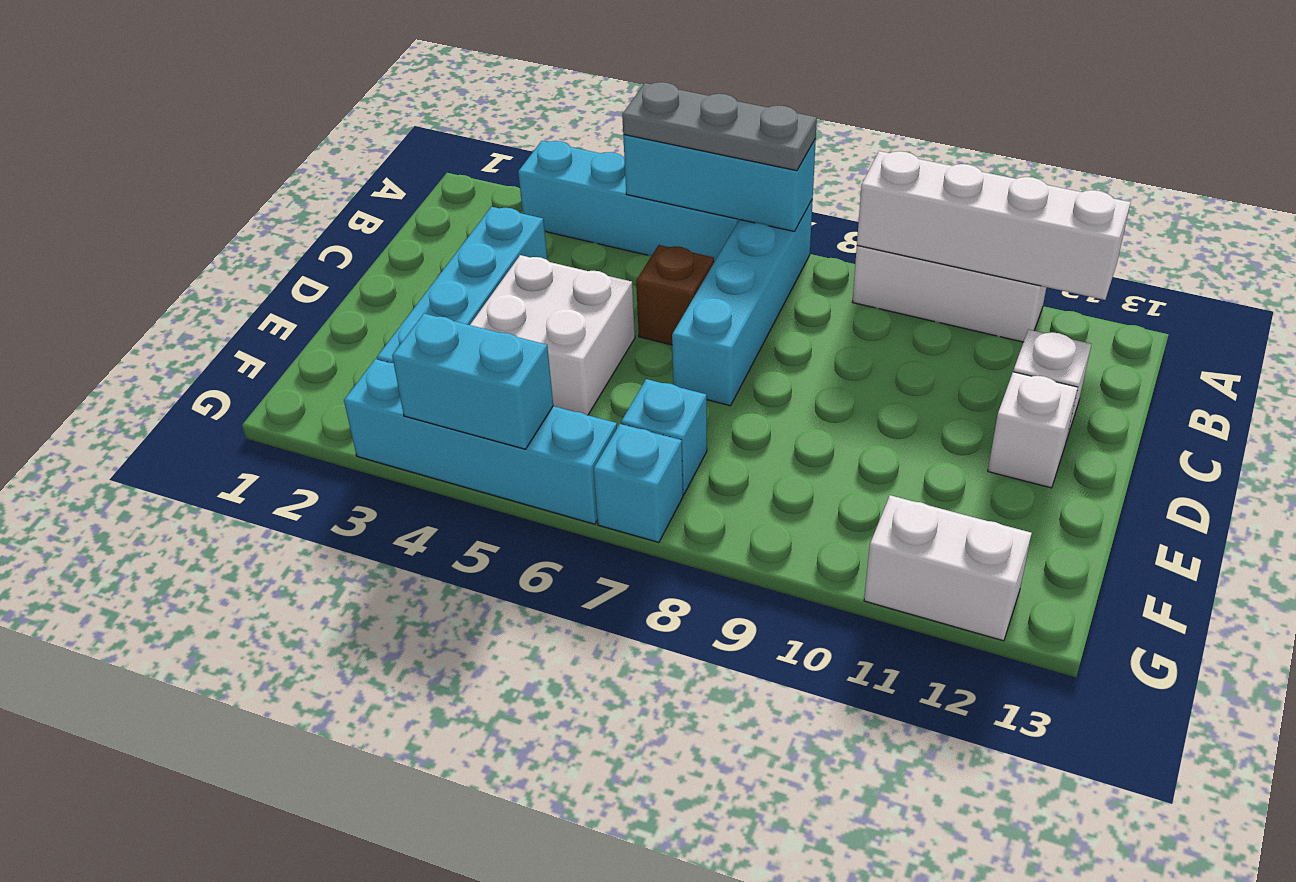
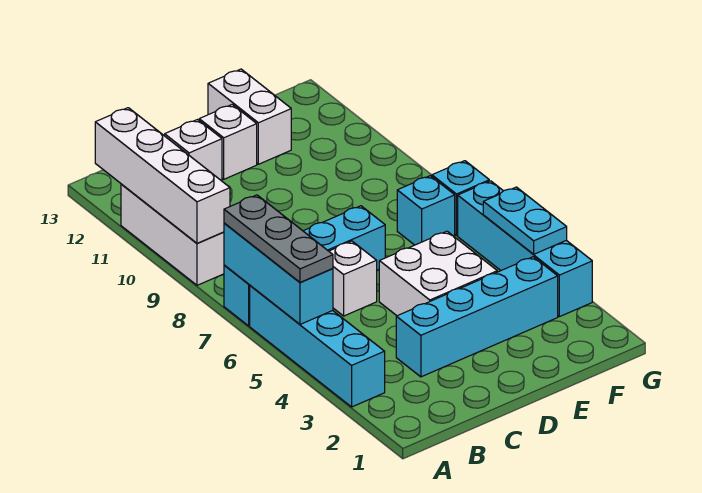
brown brick C6 level 1 -> white brick C6 level 1
cyan brick G4:G5 level 2 -> cyan plate G4:G5 level 2
white brick G11:G12 level 1 -> white brick E12:E13 level 1

